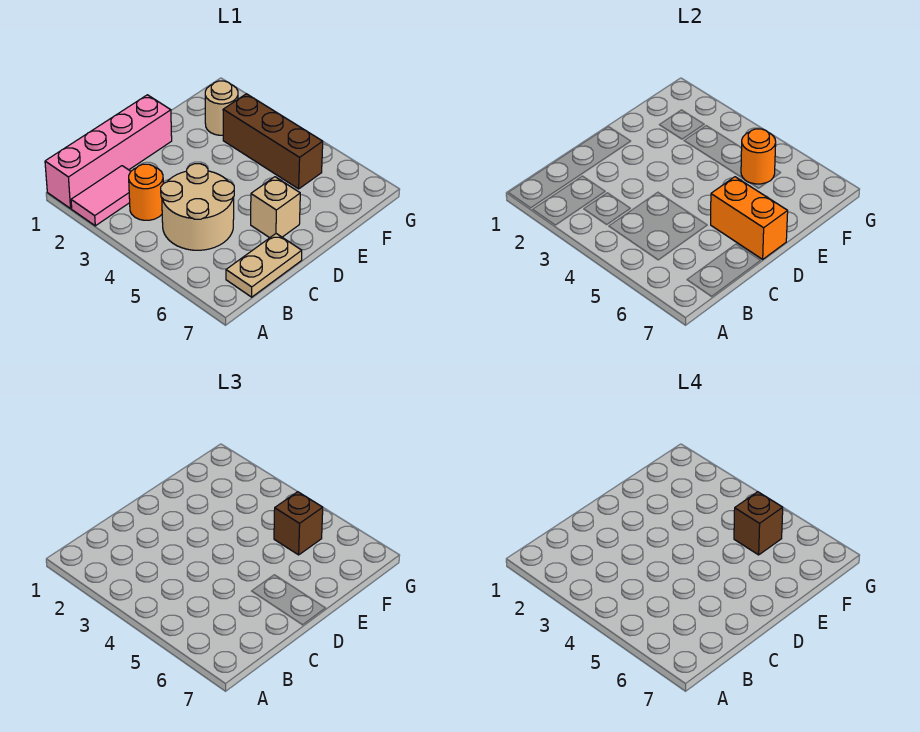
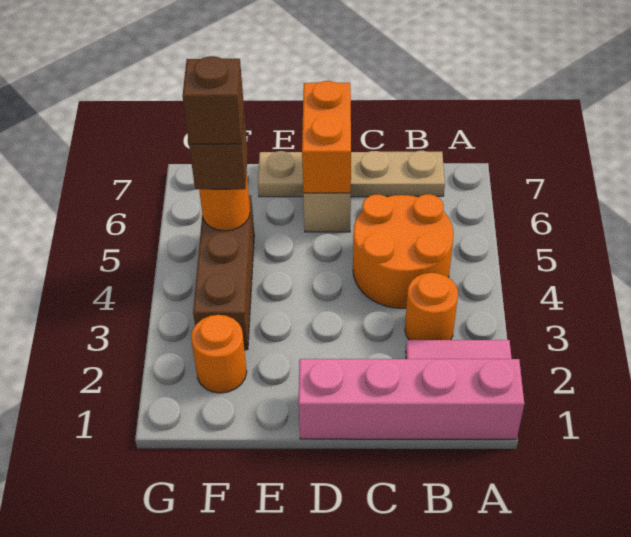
tan round brick B4:C5 level 1 -> orange round brick B4:C5 level 1
tan plate B7:C7 level 1 -> tan plate B7:E7 level 1
tan round brick F2 level 1 -> orange round brick F2 level 1

